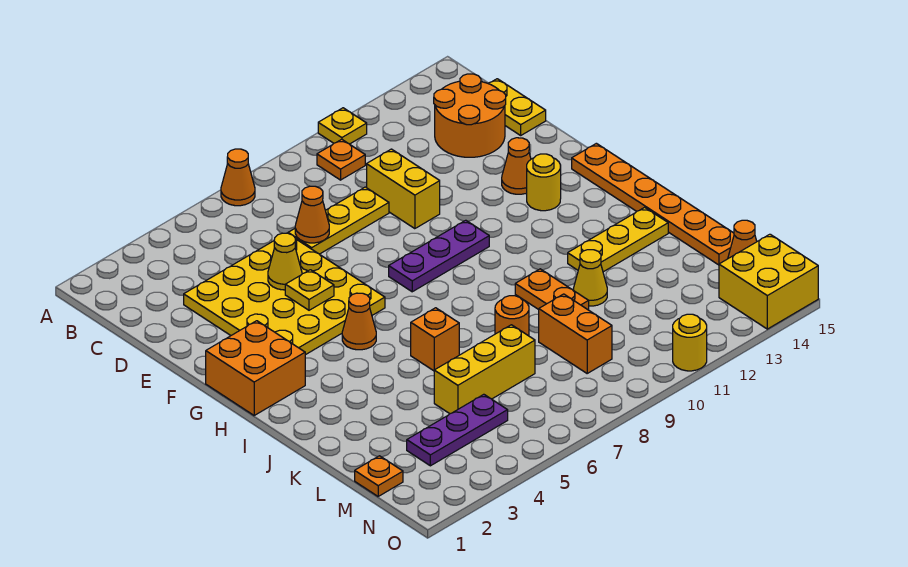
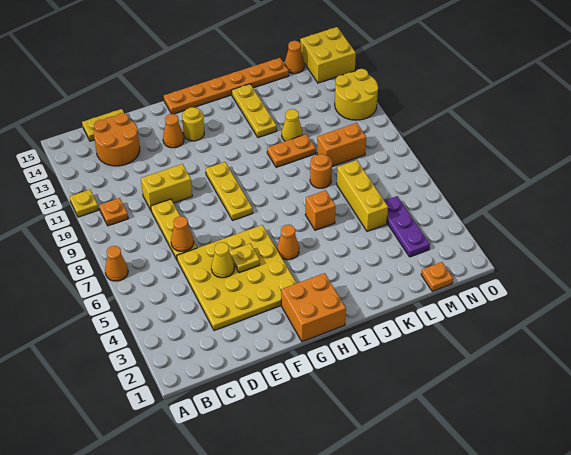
purple plate G8:G10 level 1 -> yellow plate G8:G10 level 1
yellow round brick O11 level 1 -> yellow round brick N11:O12 level 1

